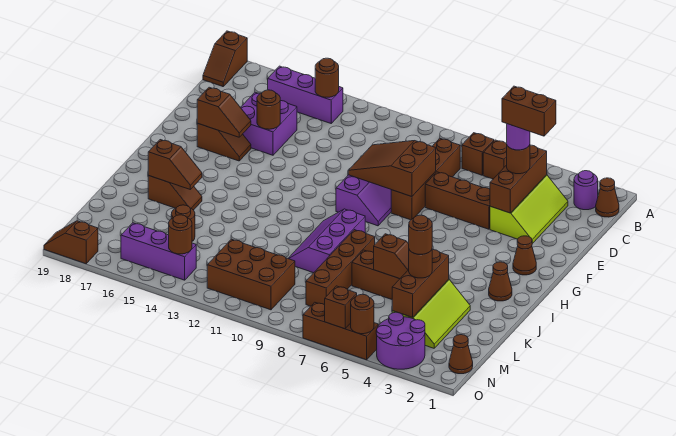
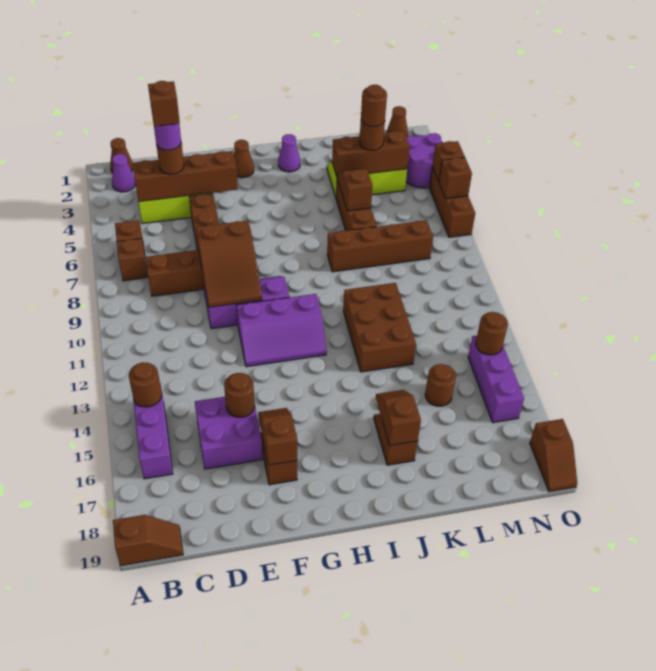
purple round brick B2 level 1 -> purple cone B2 level 1
brown brick C4:E4 level 2 -> brown brick C4:F4 level 2
brown brick D3:D4 level 5 -> brown brick D4 level 5
brown cone I2 level 1 -> purple cone I2 level 1
purple slope I9:K10 level 1 top 9 -> purple slope F11:H12 level 1 top 11
brown brick M10:N12 level 1 -> brown brick J11:K13 level 1
brown round brick O5 level 2 -> brown brick O5 level 2

